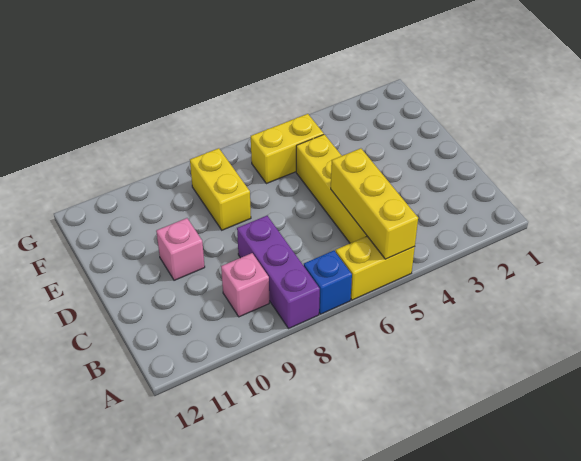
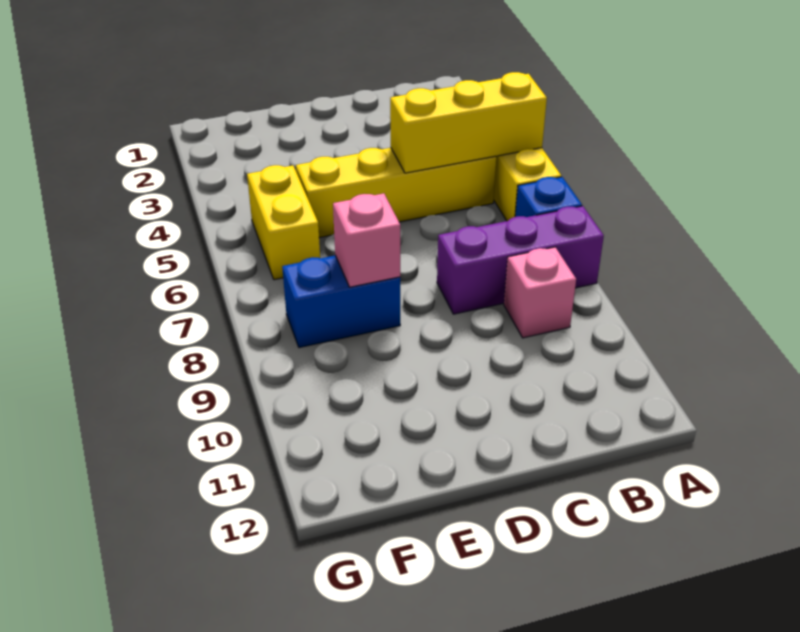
pink brick D10 level 1 -> pink brick E8 level 2
yellow brick E8:F8 level 1 -> blue brick E8:F8 level 1

